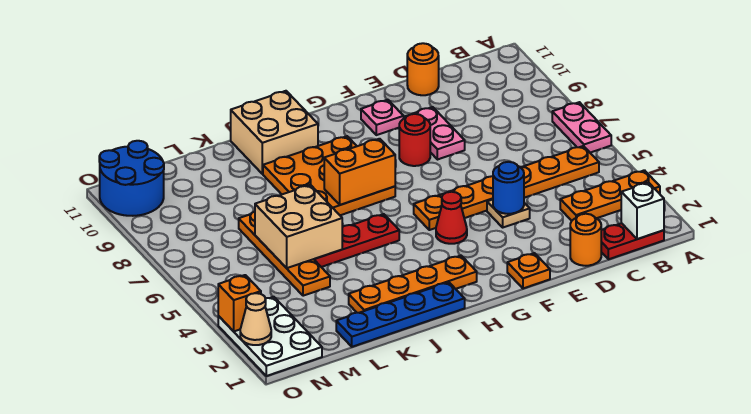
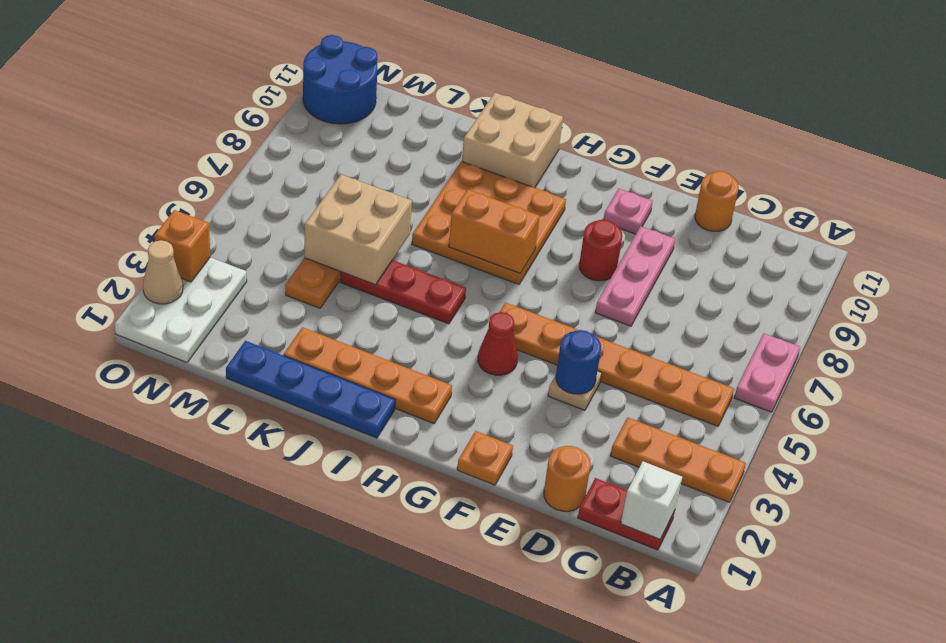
pink plate E8:E9 level 1 -> pink plate E7:E9 level 1

